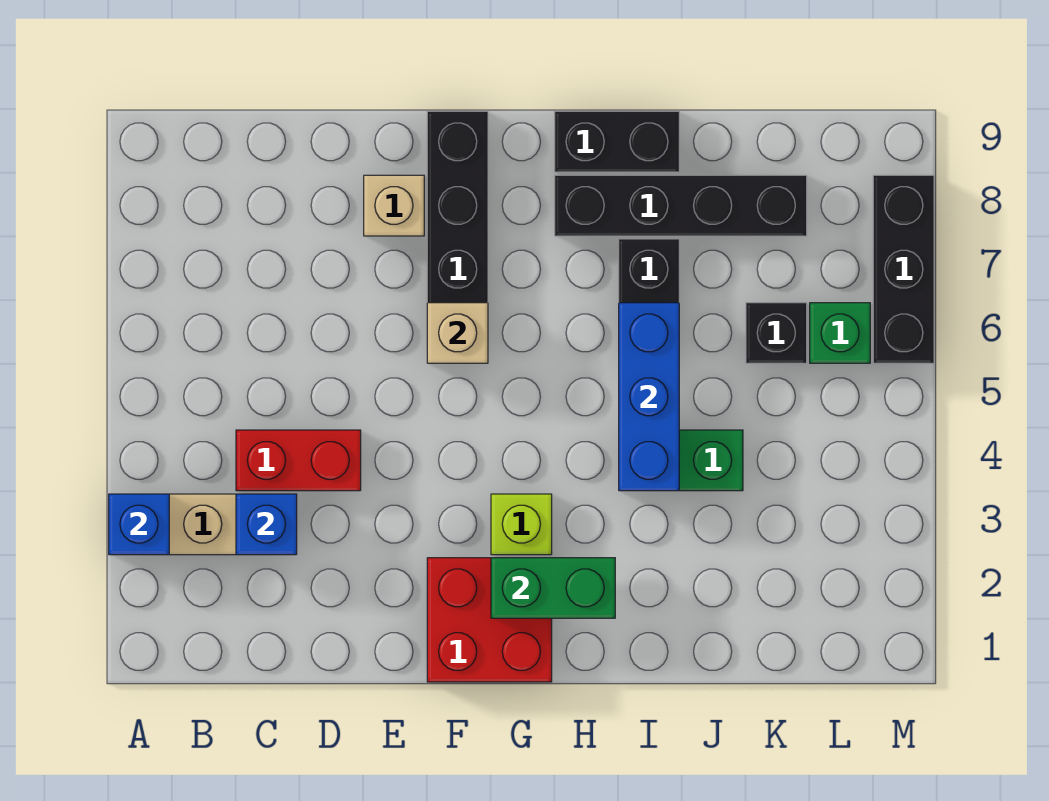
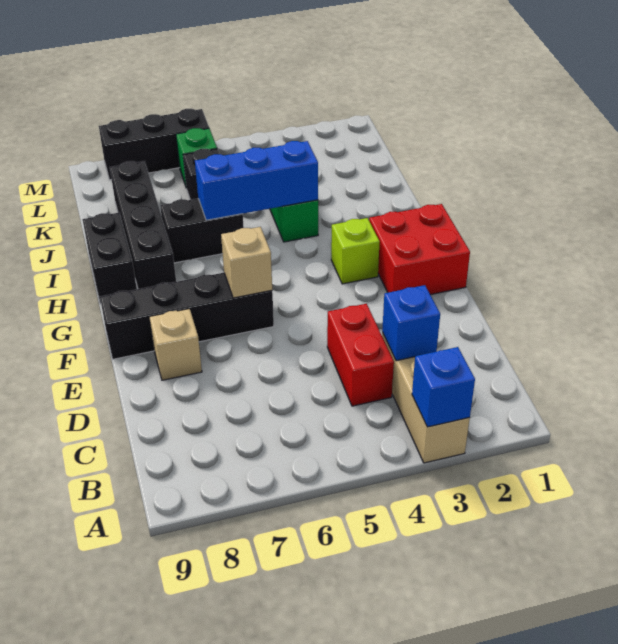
green brick G2:H2 level 2 -> none

